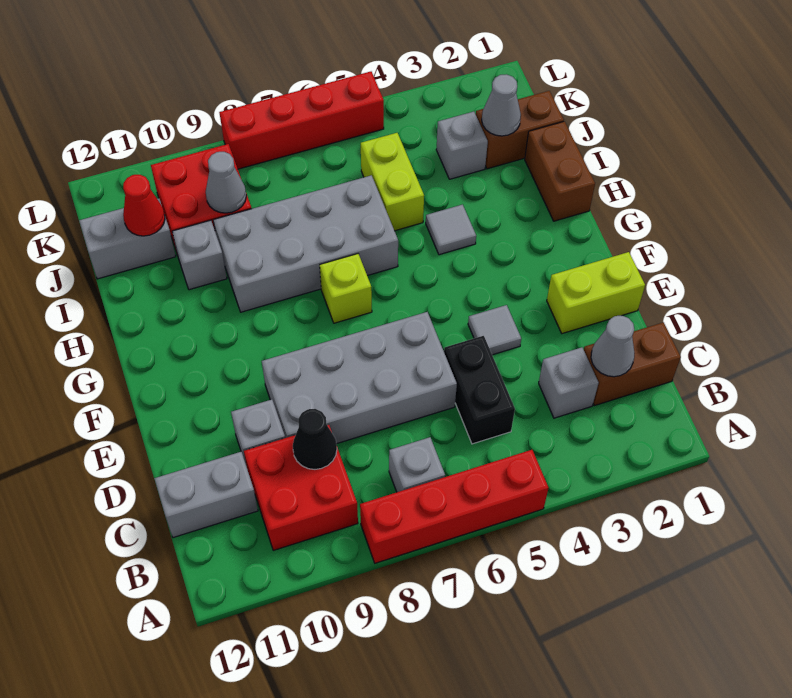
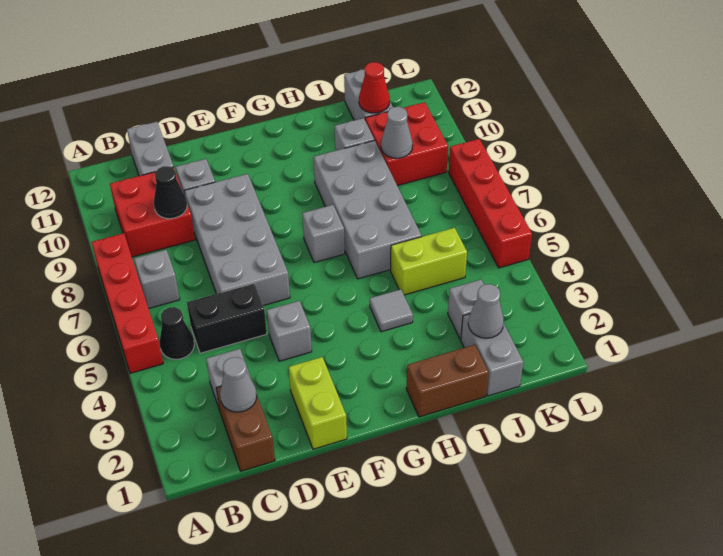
none -> black cone B5 level 1
grey tile E4 level 1 -> grey brick E4 level 1
lime brick G7 level 1 -> grey brick G7 level 1
brown brick J1:J2 level 1 -> grey brick J1:J2 level 1

